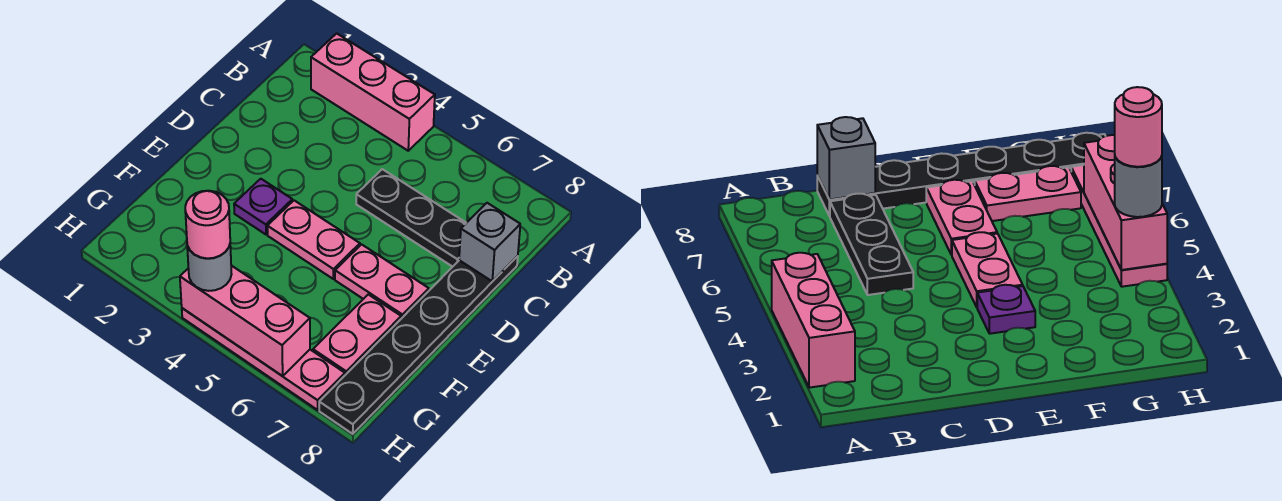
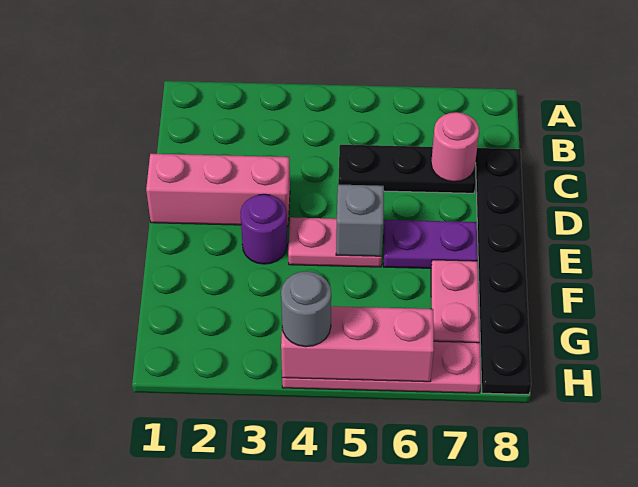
pink brick A2:A4 level 1 -> pink brick D1:D3 level 1
grey brick C8 level 2 -> grey brick E5 level 2
purple plate E3 level 1 -> purple round brick E3 level 1
pink plate E6:E7 level 1 -> purple plate E6:E7 level 1
pink round brick H4 level 4 -> pink round brick C7 level 2

